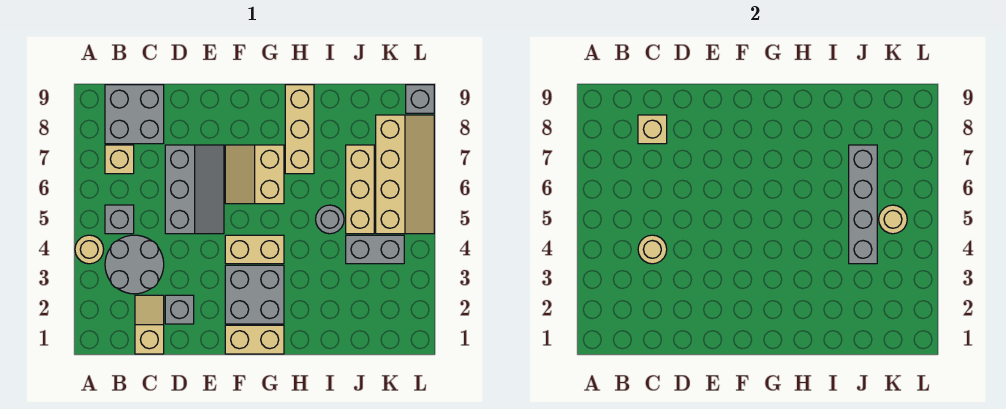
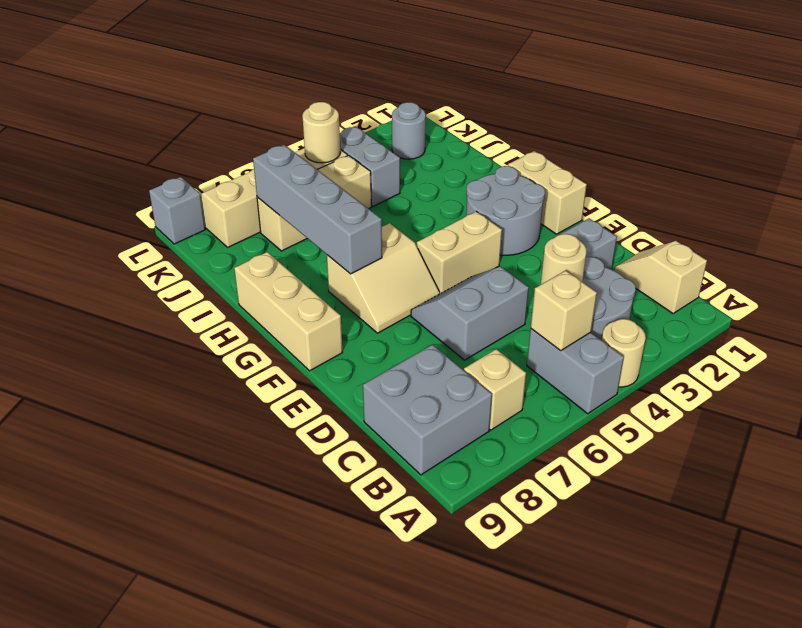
grey brick B5 level 1 -> grey brick A5:B5 level 1
tan slope C1:C2 level 1 top 1 -> tan slope B1:C1 level 1 top B
tan brick C8 level 2 -> tan brick B5 level 2
grey slope D5:E7 level 1 top D -> grey slope D5:E6 level 1 top D
grey brick F2:G3 level 1 -> grey round brick F2:G3 level 1
tan brick F4:G4 level 1 -> tan brick F4:F5 level 1
tan brick H7:H9 level 1 -> tan brick F9:H9 level 1
grey round brick I5 level 1 -> grey round brick K2 level 1
grey brick J4:J7 level 2 -> grey brick G7:J7 level 2

